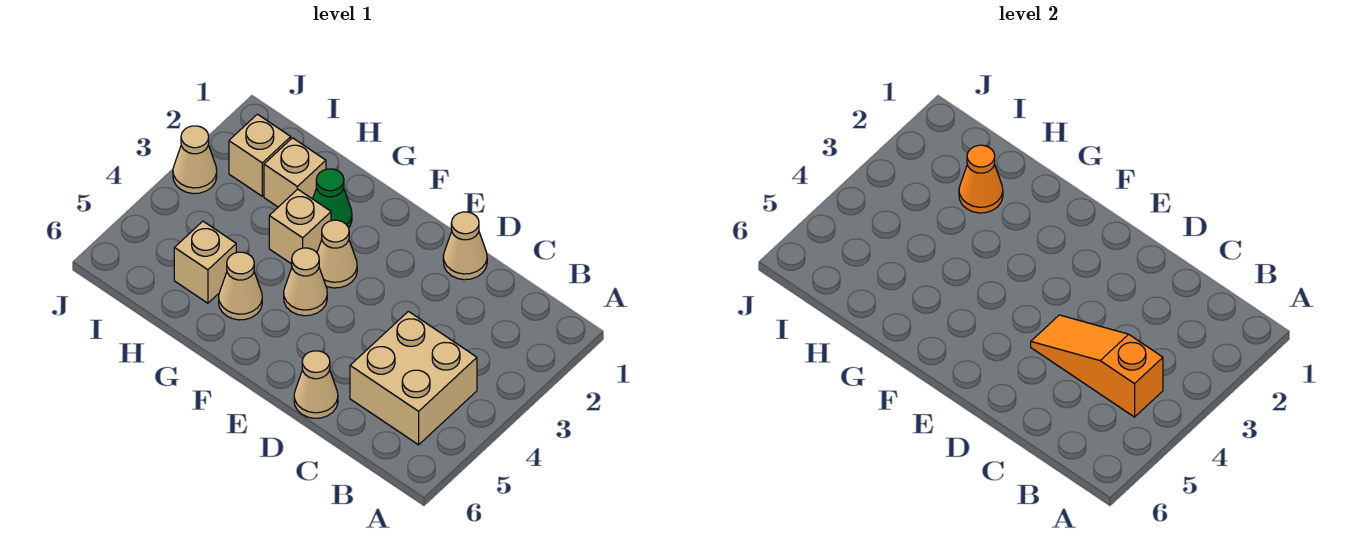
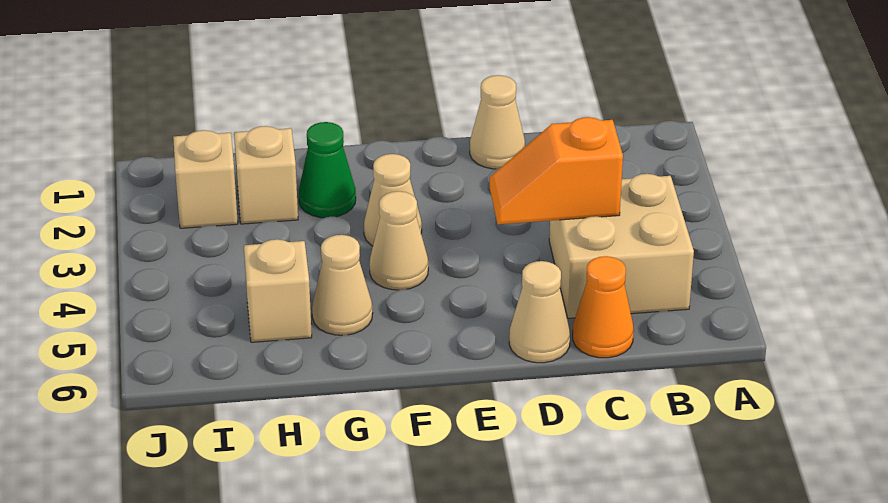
orange slope B4:D4 level 2 top B -> orange slope C4:D4 level 2 top C
tan brick G3 level 1 -> none
orange cone H2 level 2 -> orange cone C6 level 1
tan cone J3 level 1 -> none

